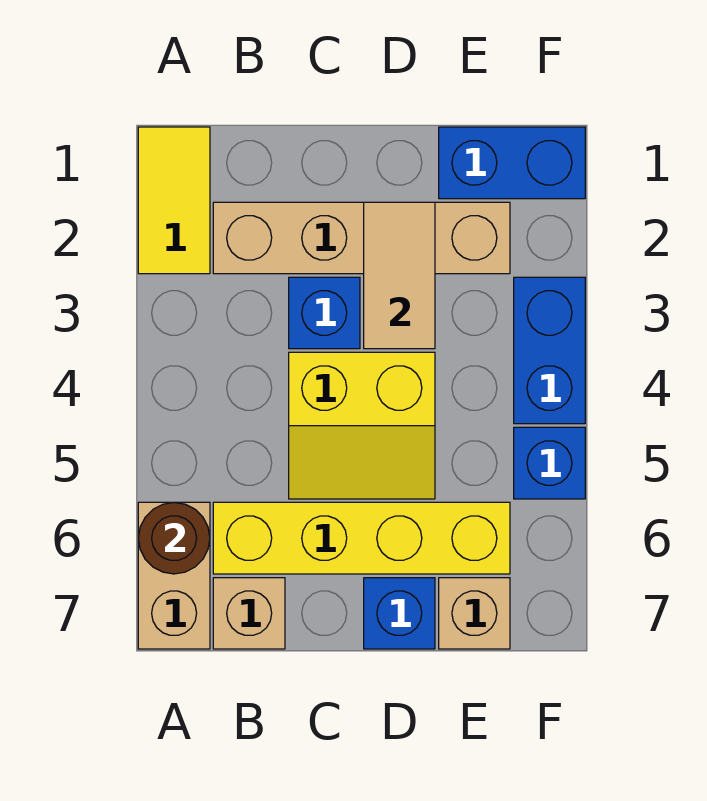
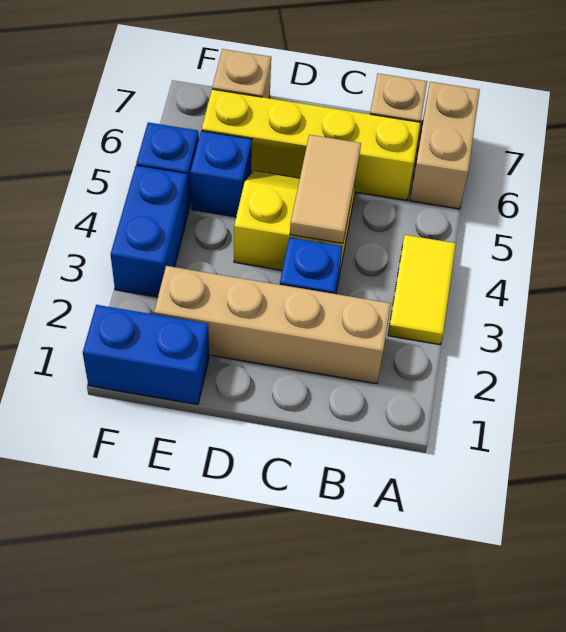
yellow tile A1:A2 level 1 -> yellow tile A3:A4 level 1
brown round brick A6 level 2 -> none
tan tile D2:D3 level 2 -> tan tile C4:C5 level 2
blue brick D7 level 1 -> blue brick E5 level 1

